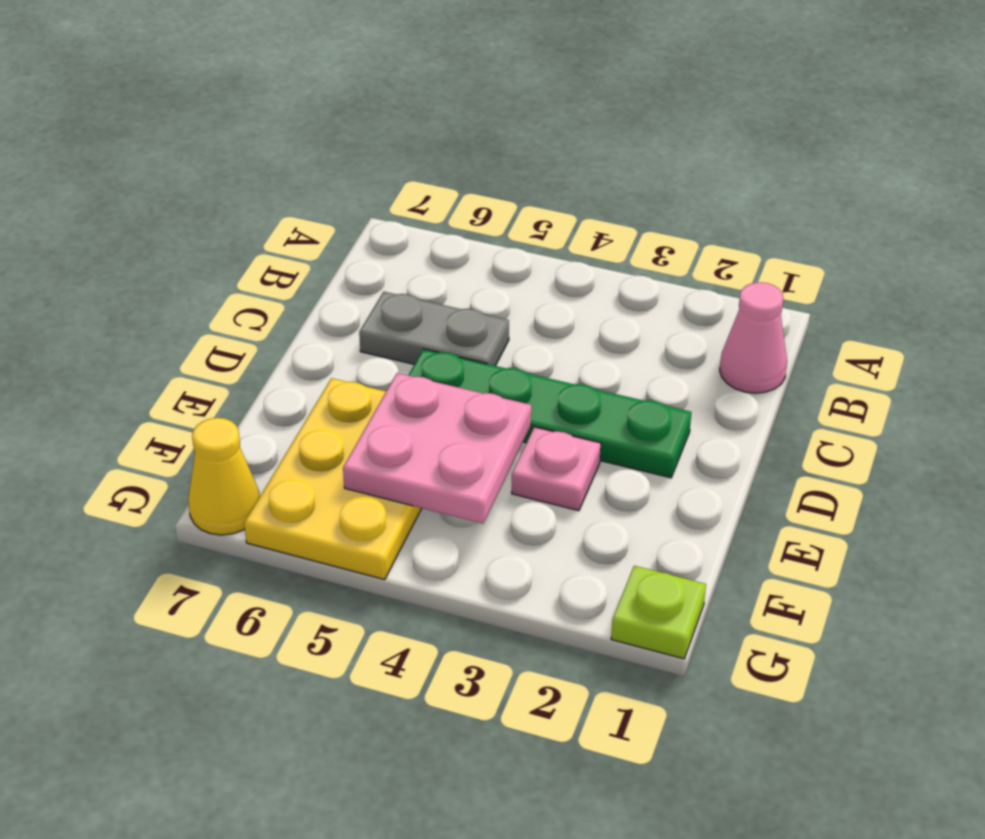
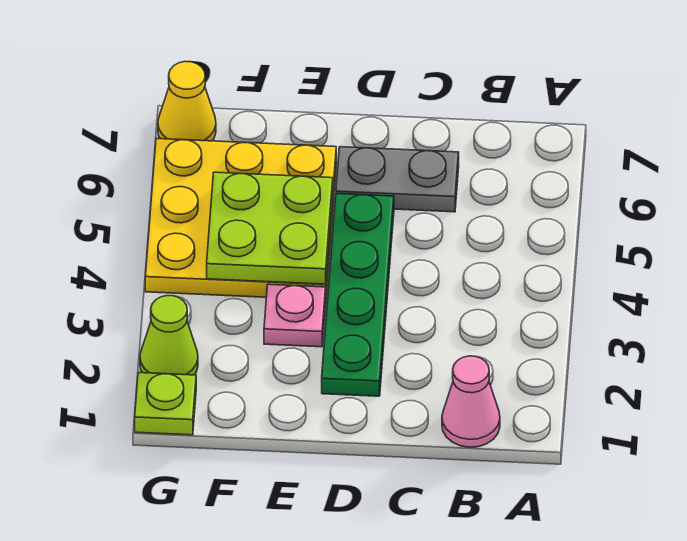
grey plate C5:C6 level 1 -> grey plate C6:D6 level 1
pink plate E4:F5 level 2 -> lime plate E4:F5 level 2
yellow plate E5:G6 level 1 -> yellow plate E4:G6 level 1
none -> lime cone G2 level 1

